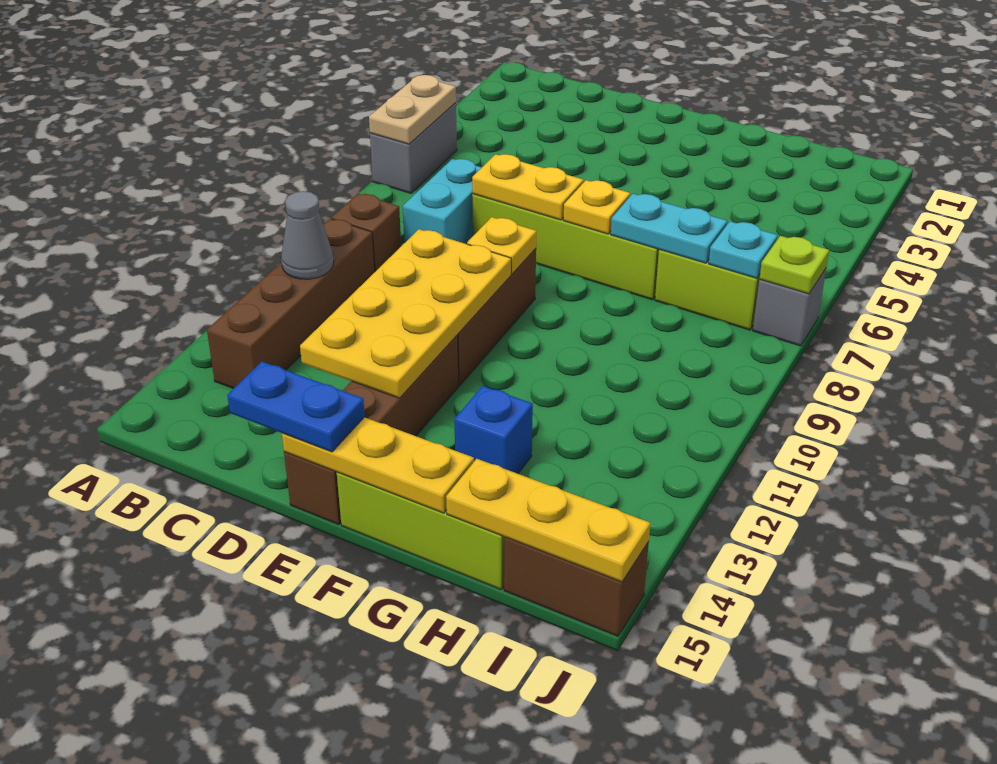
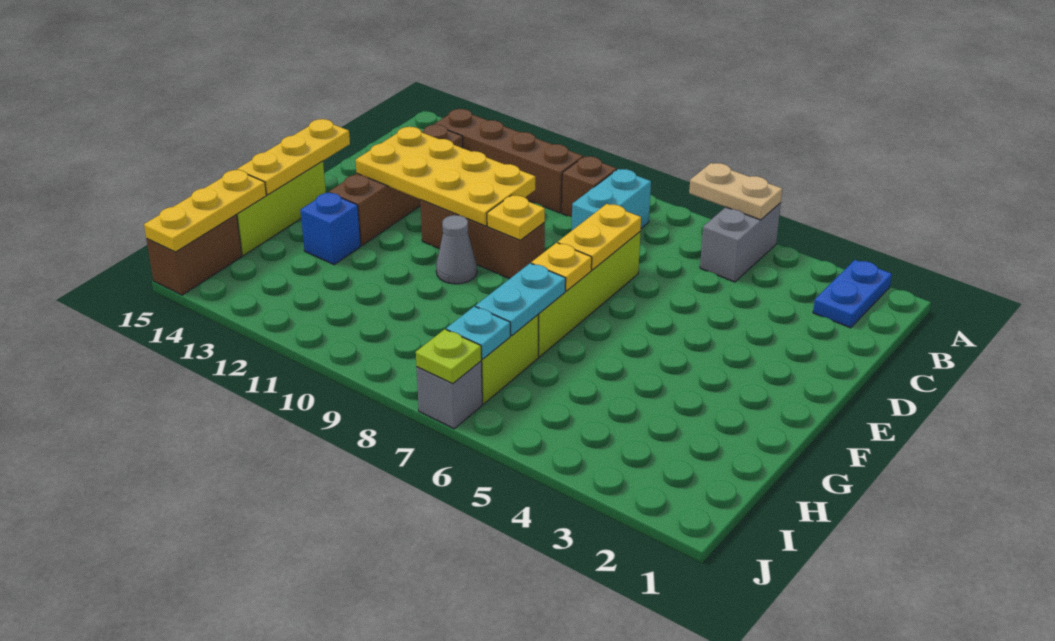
grey brick A5:A6 level 1 -> grey brick A5:B5 level 1
grey cone B11 level 2 -> grey cone F10 level 1
cyan brick C7:C8 level 1 -> cyan brick B8:C8 level 1
blue plate D15:E15 level 3 -> blue plate A2:B2 level 1
brown brick E12:E15 level 1 -> brown brick C13:F13 level 1

